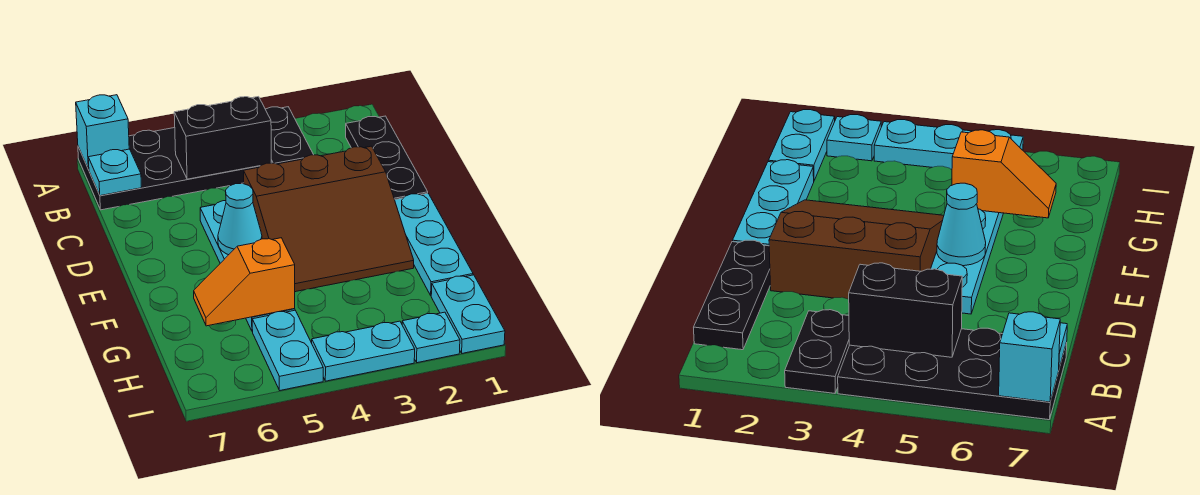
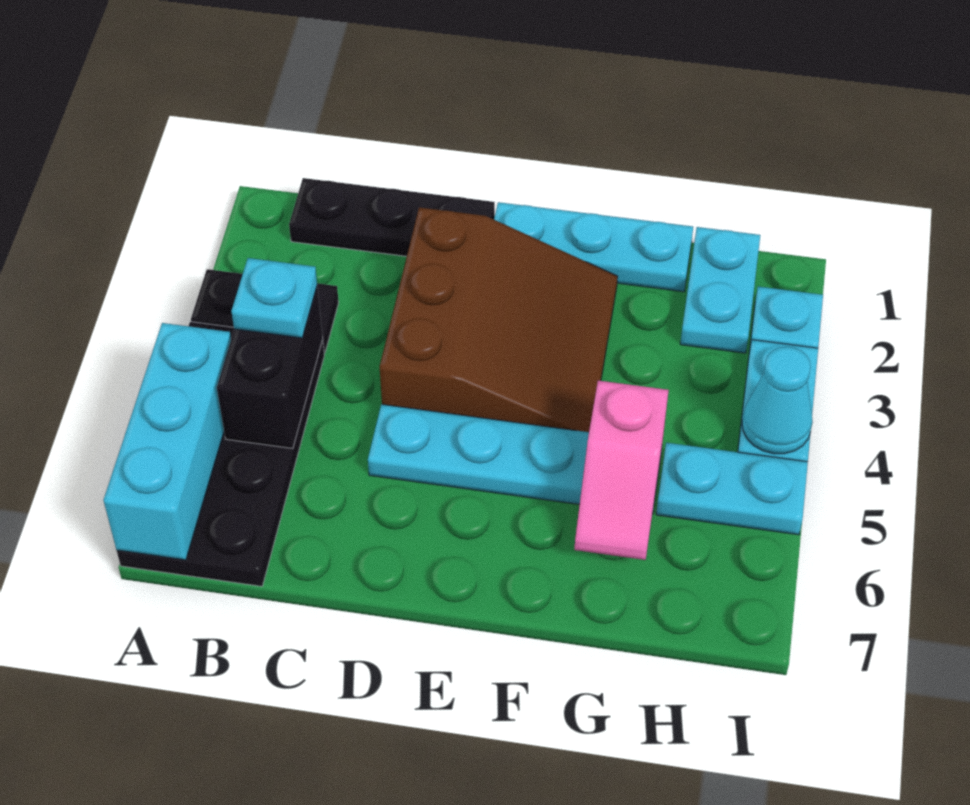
cyan brick A7 level 2 -> cyan brick A5:A7 level 2
cyan plate B7 level 2 -> cyan plate B4 level 3
cyan cone E5 level 2 -> cyan cone I4 level 2
orange slope G5:G6 level 2 top 5 -> pink slope G5:G6 level 2 top 5
cyan plate H1:I1 level 1 -> cyan plate H1:H2 level 1

